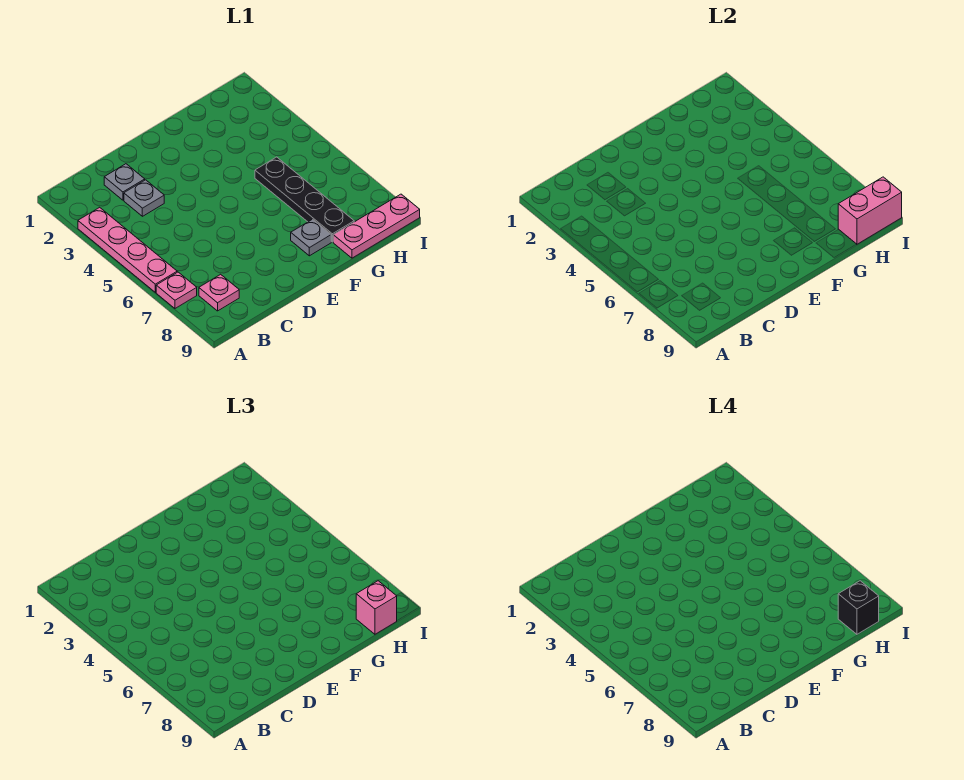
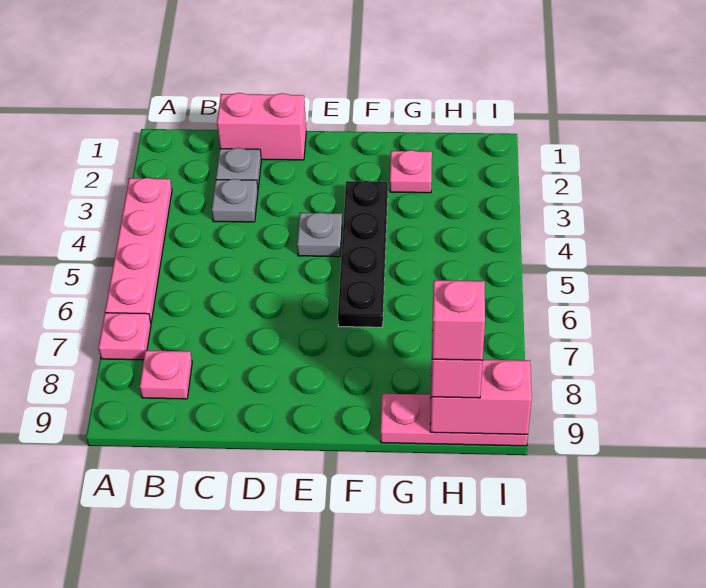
none -> pink brick C1:D1 level 1
grey plate F8 level 1 -> grey plate E4 level 1
none -> pink plate G2 level 1
black plate G5:G8 level 1 -> black plate F3:F6 level 1
black brick H9 level 4 -> pink brick H9 level 4

